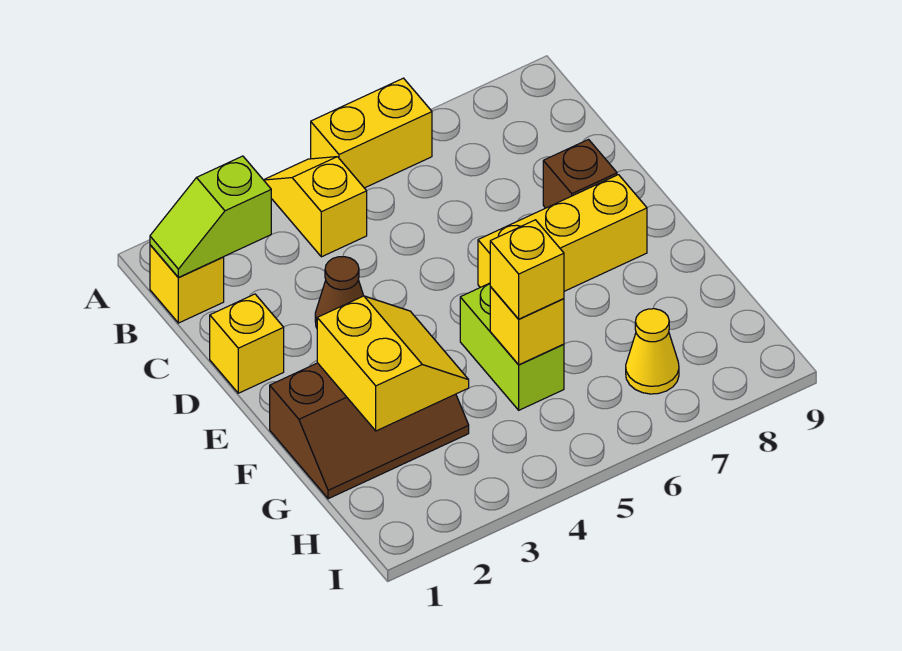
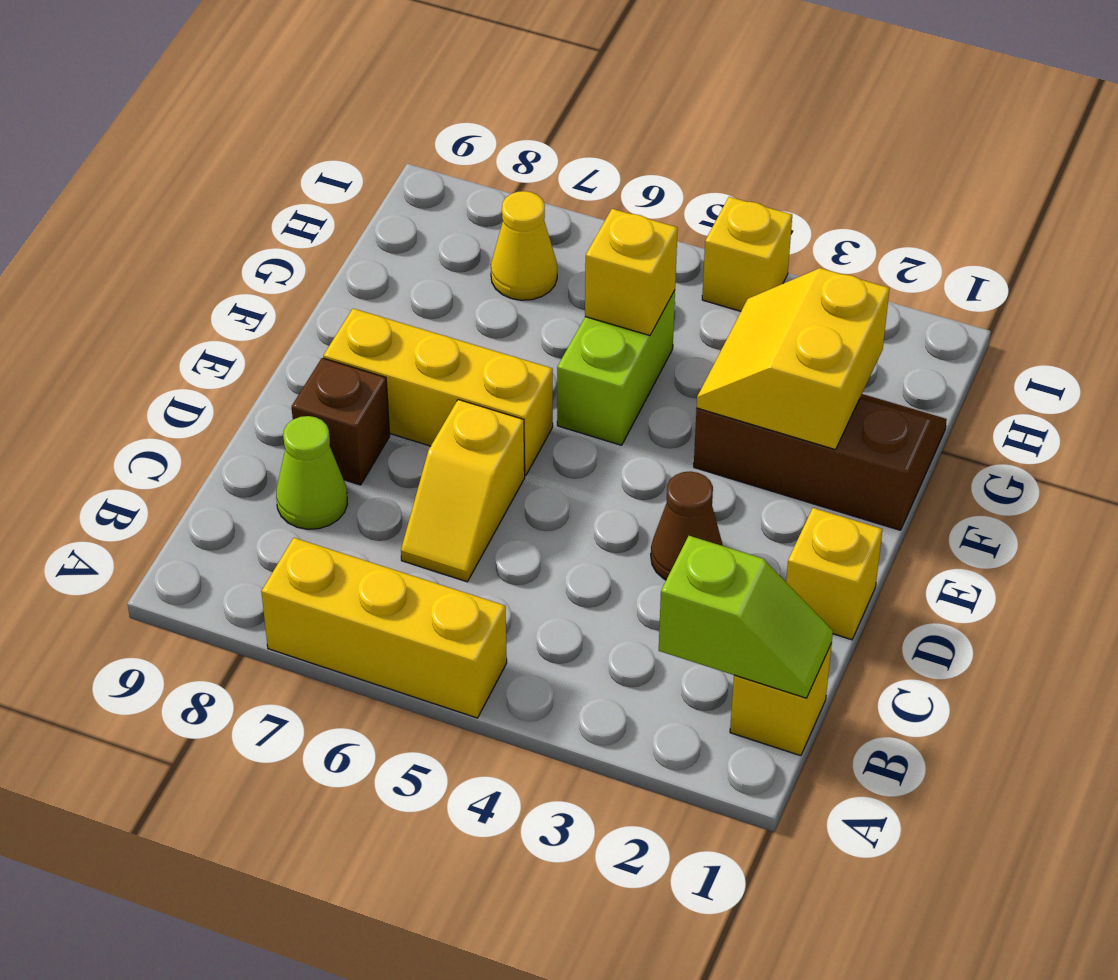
yellow slope A4:B4 level 1 top B -> yellow slope C6:D6 level 1 top D
yellow brick A5:A6 level 1 -> yellow brick A5:A7 level 1
none -> lime cone C8 level 1
yellow brick G5 level 3 -> yellow brick I4 level 1

